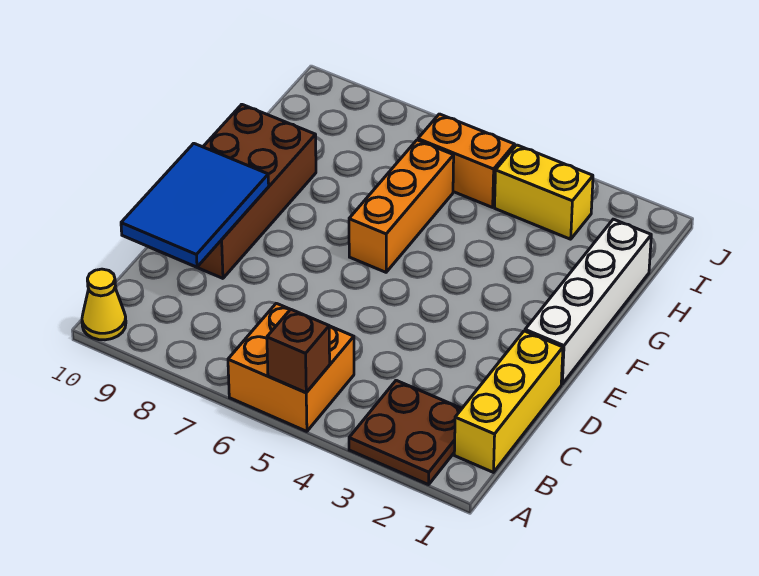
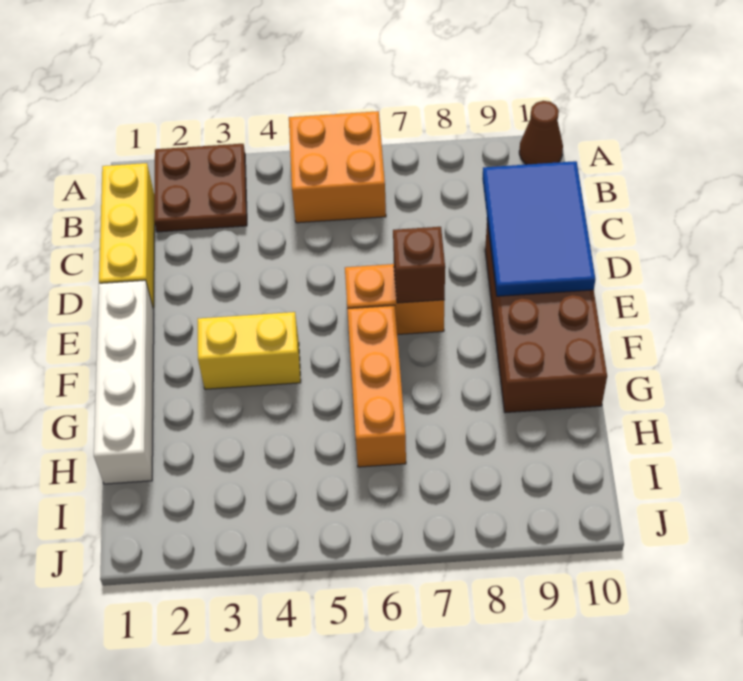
brown brick A5 level 2 -> brown brick E7 level 2
yellow cone A10 level 1 -> brown cone A10 level 1
yellow brick I3:I4 level 1 -> yellow brick F3:F4 level 1
orange brick I5:I6 level 1 -> orange brick E6:E7 level 1

